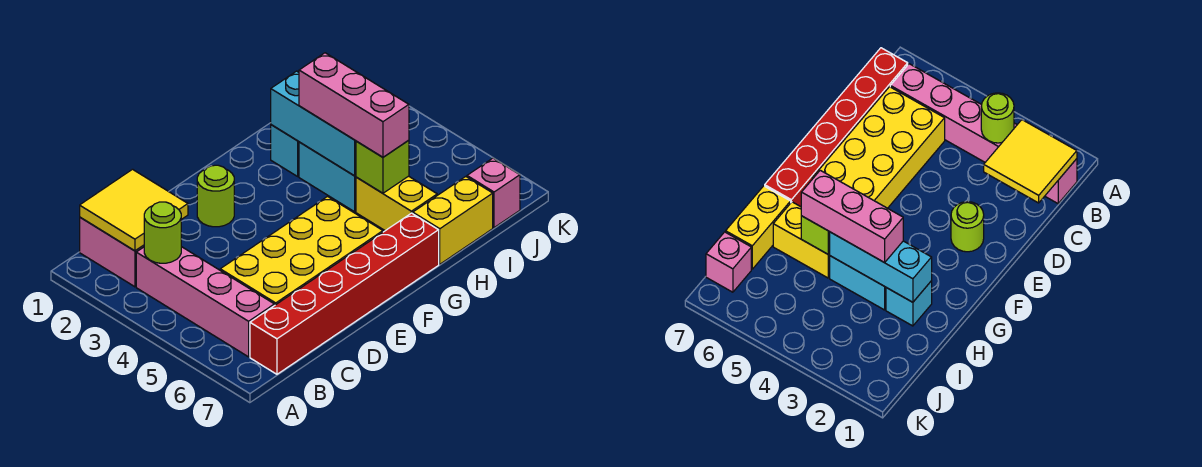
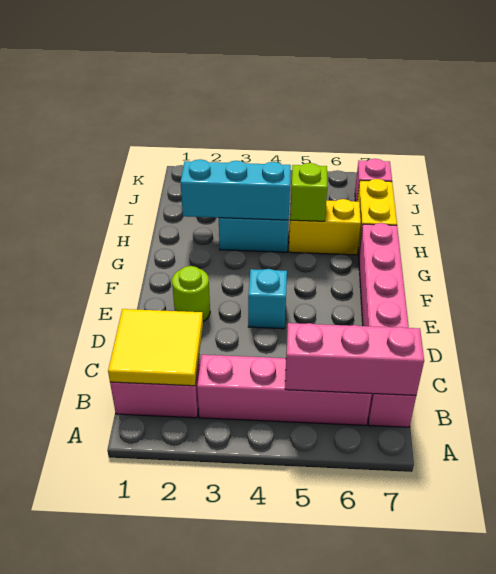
lime round brick B3 level 2 -> none
red brick B7:G7 level 1 -> pink brick B7:G7 level 1
yellow brick C5:F6 level 1 -> none
cyan brick H2 level 1 -> cyan brick E4 level 1
pink brick H3:H5 level 3 -> pink brick B5:B7 level 2

